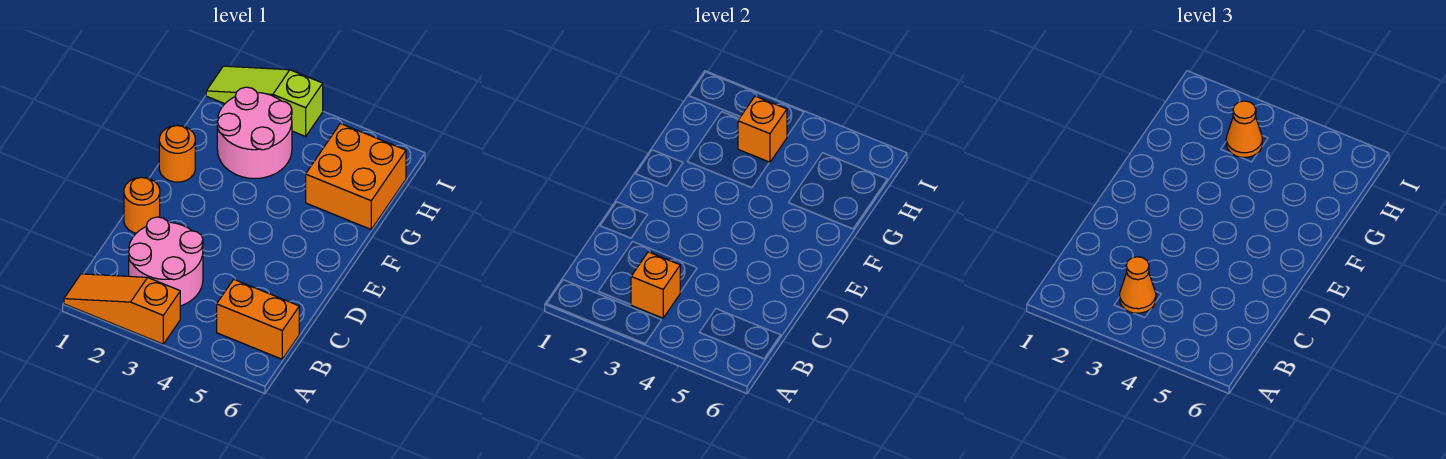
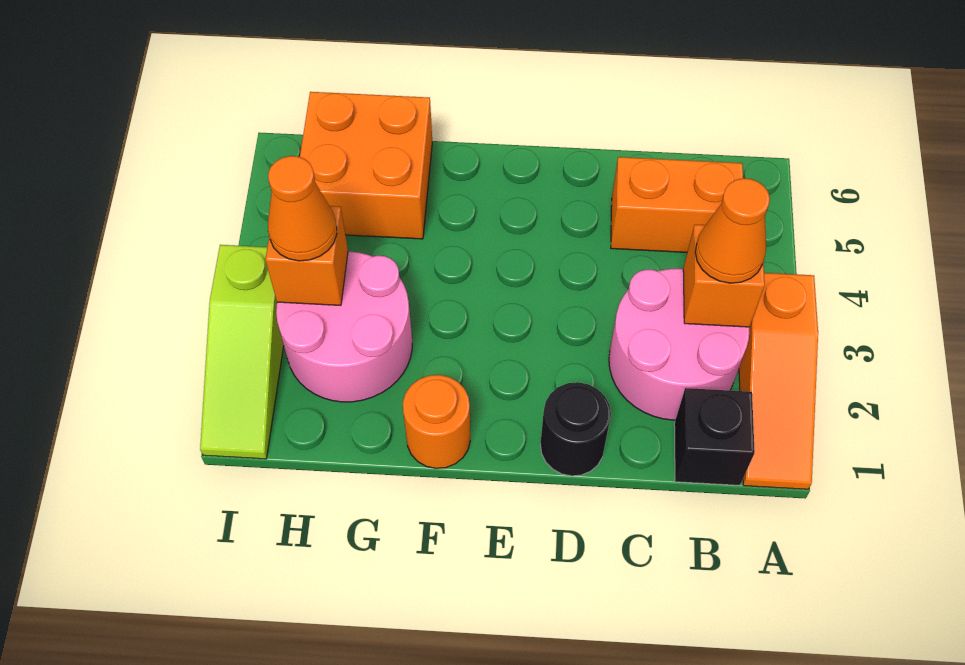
none -> black brick B1 level 1
orange brick B5:B6 level 1 -> orange brick B5:C5 level 1
orange round brick D1 level 1 -> black round brick D1 level 1

